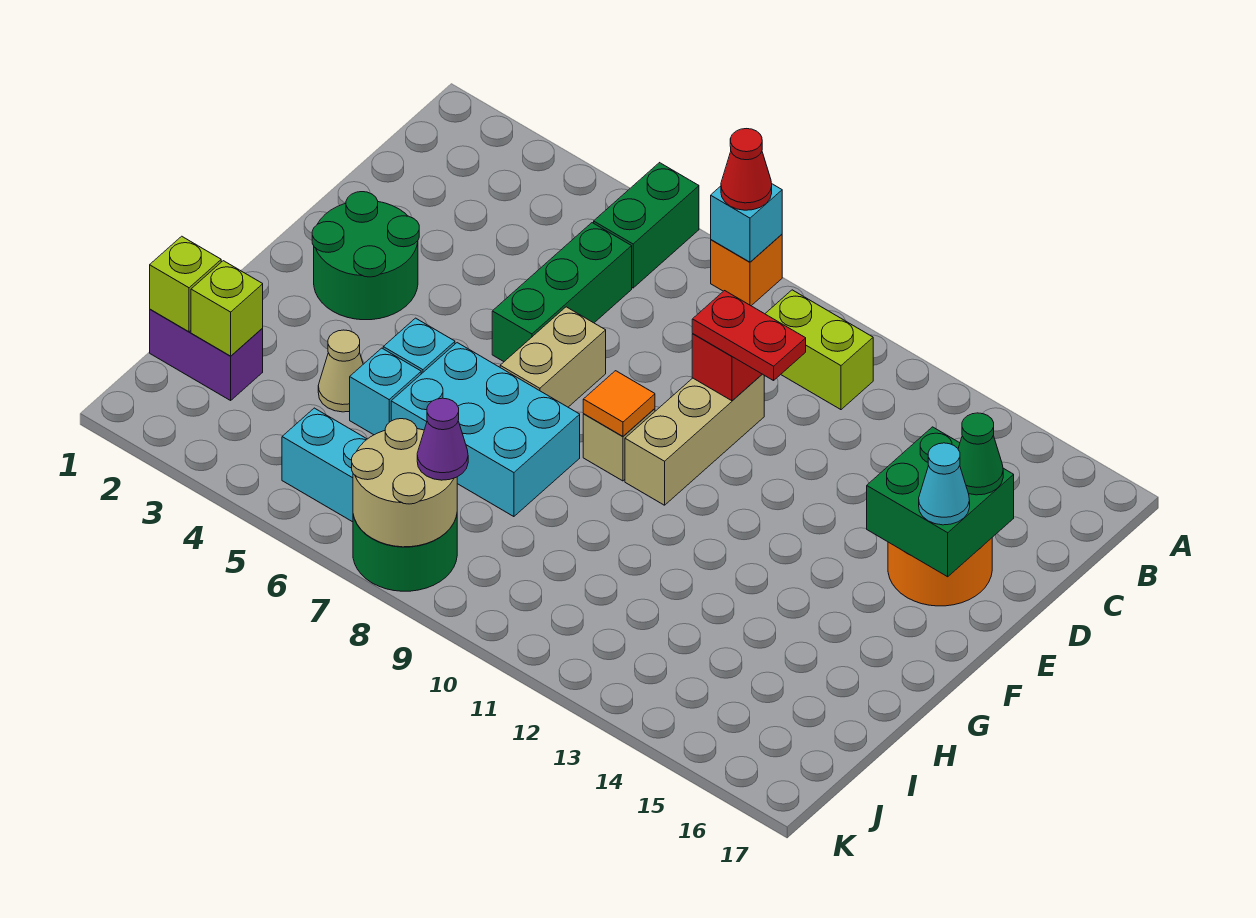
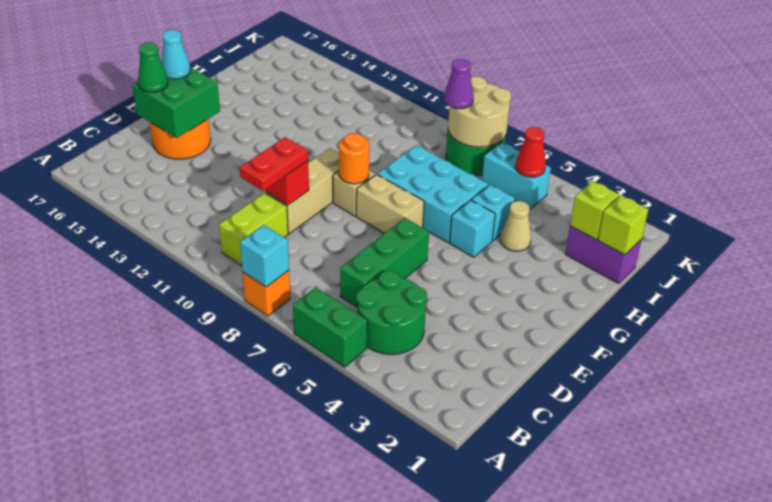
green brick A6:B6 level 1 -> green brick A5:A6 level 1
red cone A8 level 3 -> red cone J5 level 2
lime brick B10:B11 level 1 -> lime brick B10:C10 level 1
red plate D10:D11 level 3 -> red plate C10:D10 level 3
green round brick E2:F3 level 1 -> green round brick B4:C5 level 1
tan brick E7:F7 level 1 -> tan brick F7:F8 level 1
orange tile F9 level 2 -> orange round brick F9 level 2

